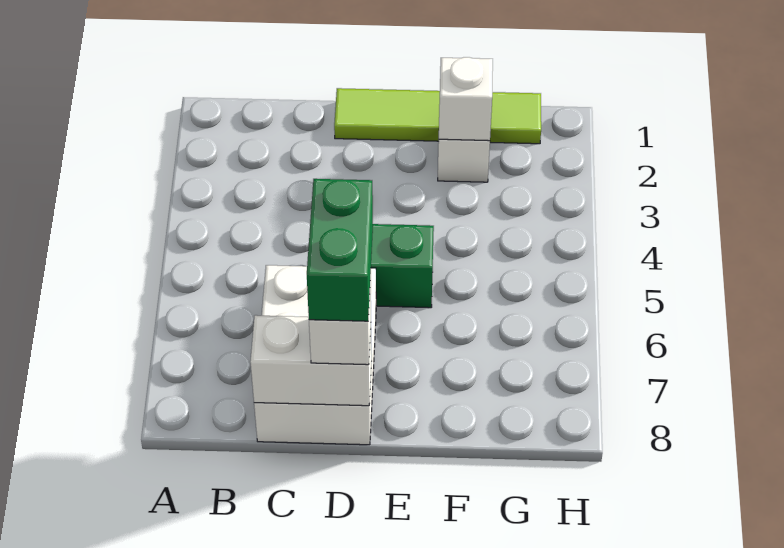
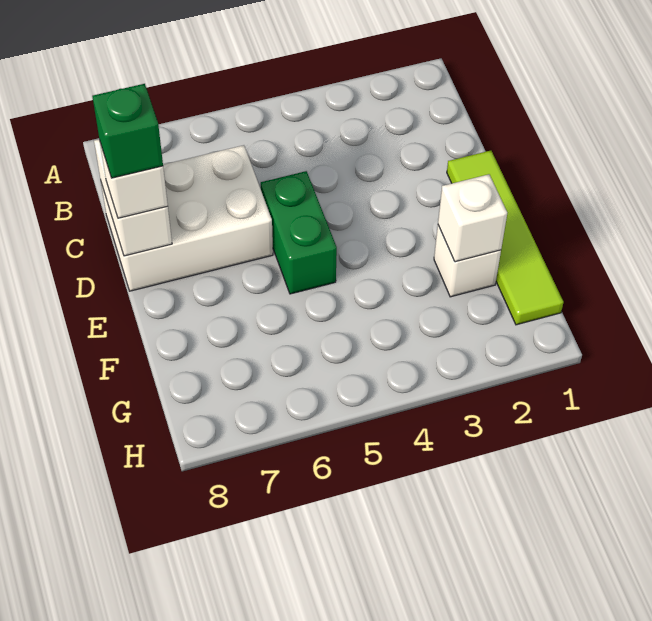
green brick D7:D8 level 4 -> green brick D8 level 4

